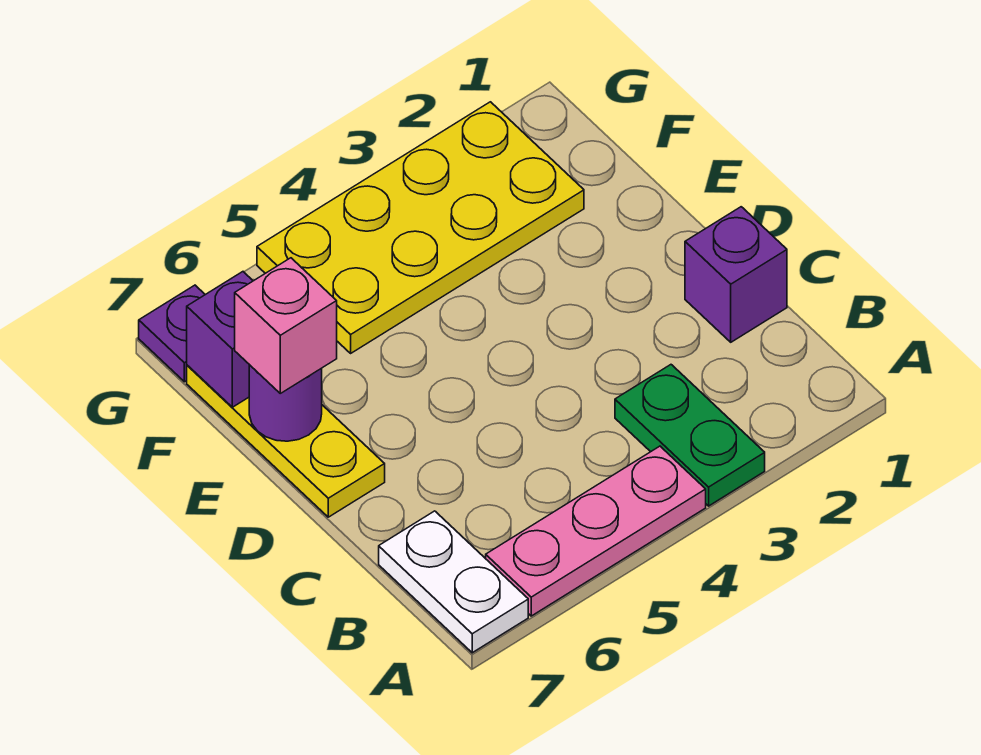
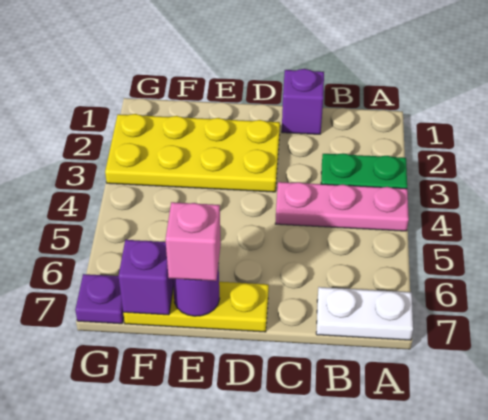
pink plate A4:A6 level 1 -> pink plate A4:C4 level 1
yellow plate F2:G5 level 1 -> yellow plate D2:G3 level 1

